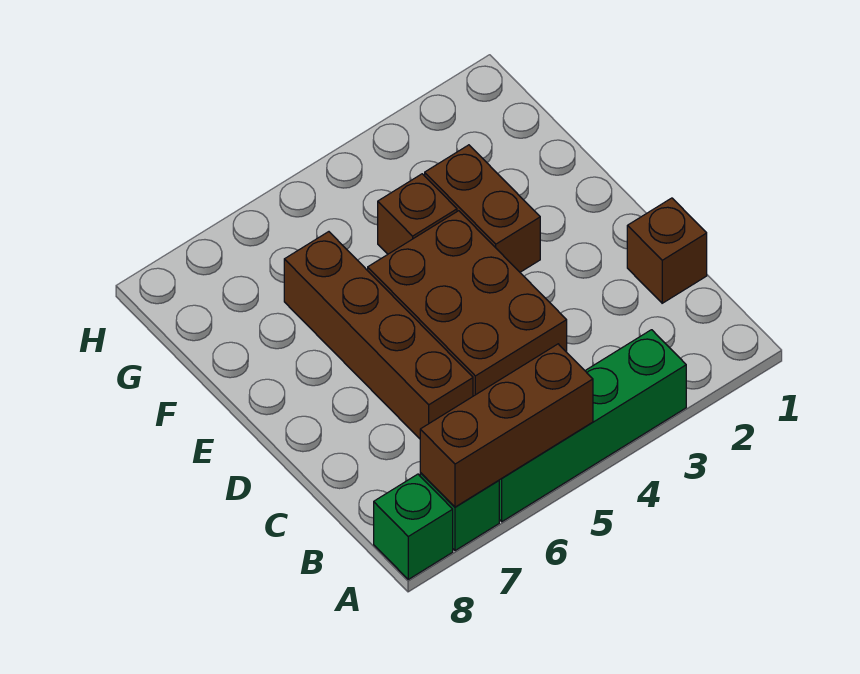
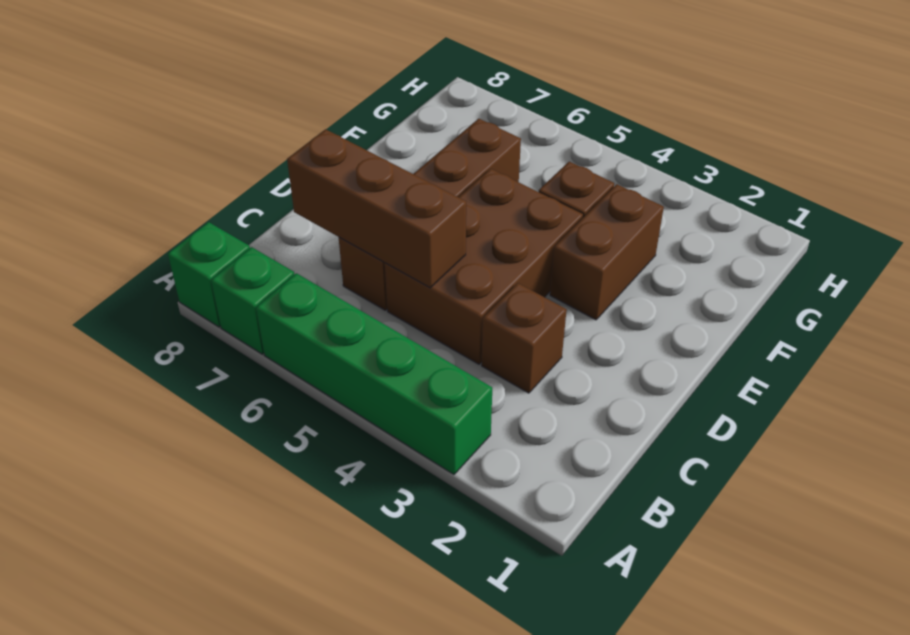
brown brick A5:A7 level 2 -> brown brick C5:C7 level 2
brown brick C1 level 1 -> brown brick C3 level 1

